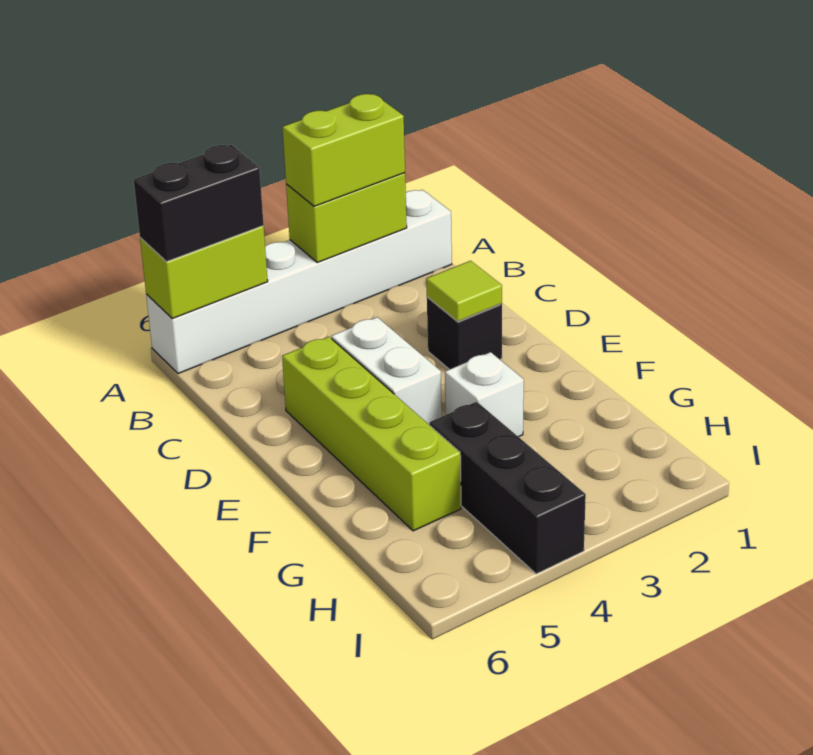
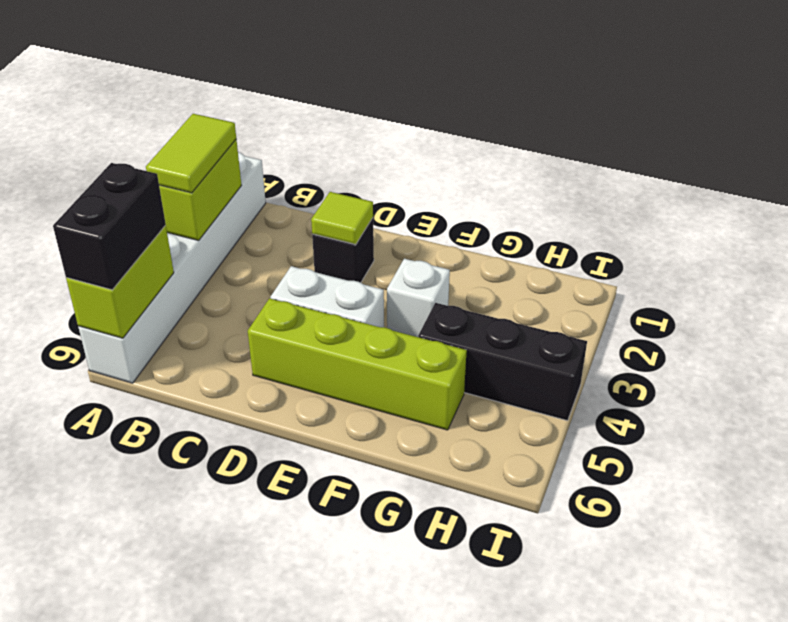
lime brick A2:A3 level 3 -> lime tile A2:A3 level 3

